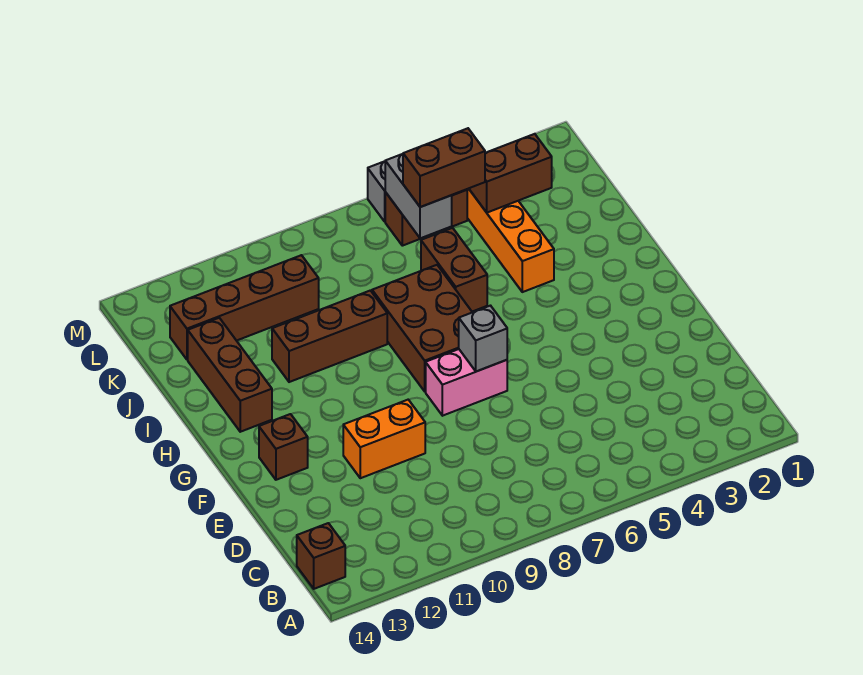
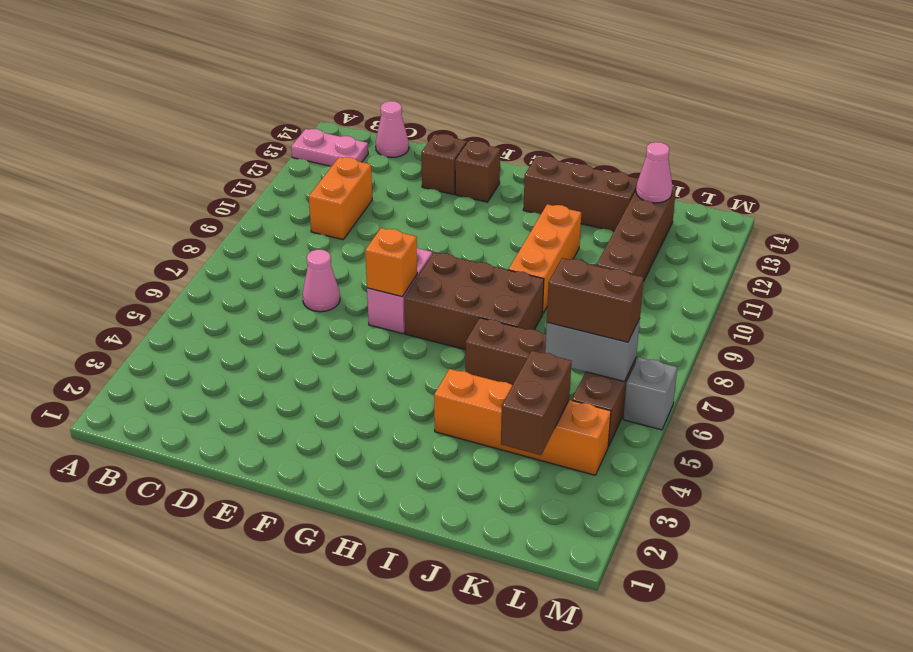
none -> pink plate A13:B13 level 1
brown brick B14 level 1 -> brown brick E13 level 1
none -> pink cone C14 level 1
none -> pink cone D7 level 1
orange brick E10:E11 level 1 -> orange brick C10:C11 level 1
grey brick F7 level 2 -> orange brick F7 level 2
brown brick I9:I11 level 1 -> orange brick I9:I11 level 1
brown brick K5:K6 level 3 -> brown brick K6:L6 level 3
none -> pink cone K13 level 2

